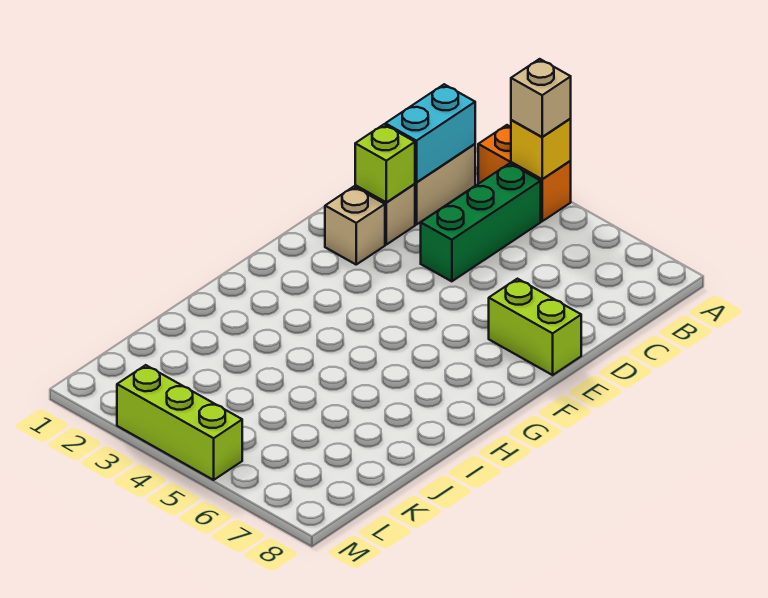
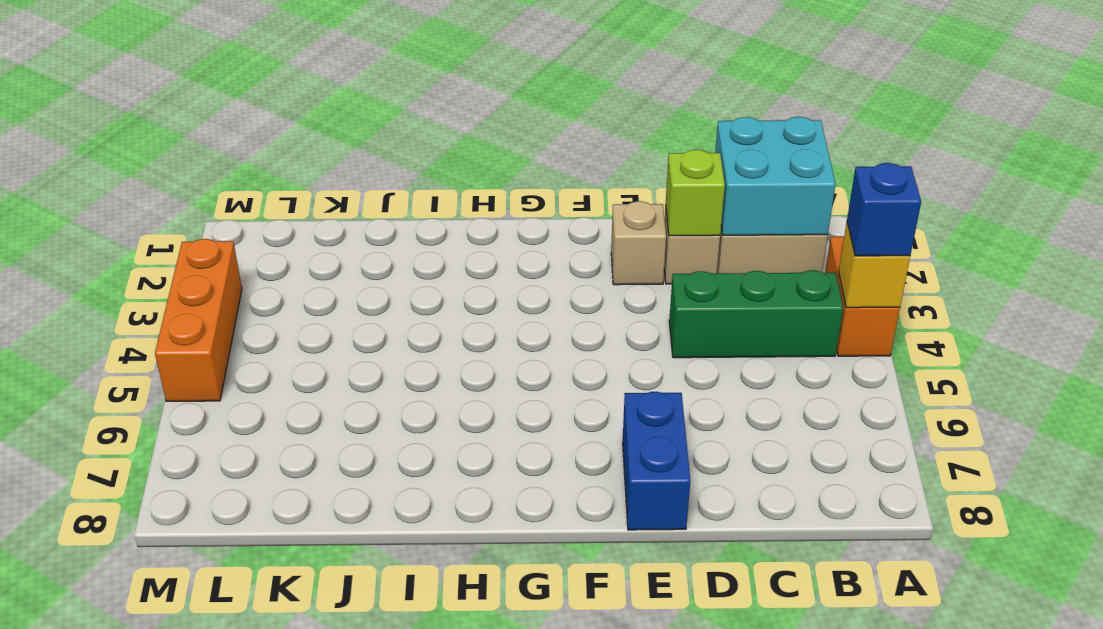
tan brick A4 level 3 -> blue brick A4 level 3
cyan brick B2:C2 level 2 -> cyan brick B1:C2 level 2
lime brick E7:E8 level 1 -> blue brick E7:E8 level 1
lime brick M3:M5 level 1 -> orange brick M3:M5 level 1

